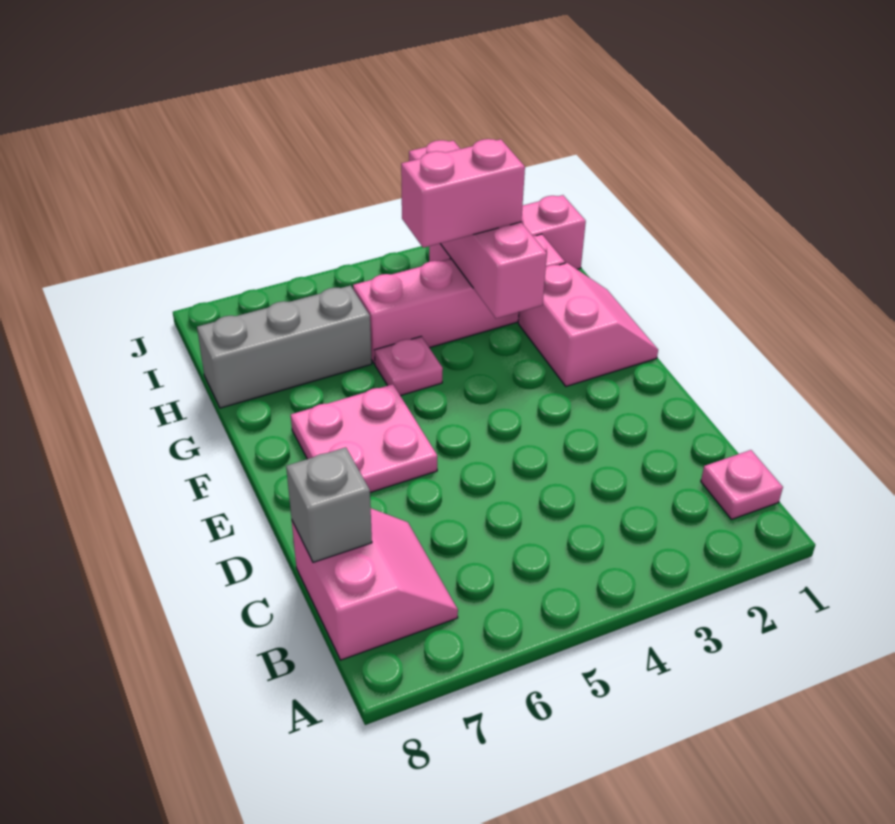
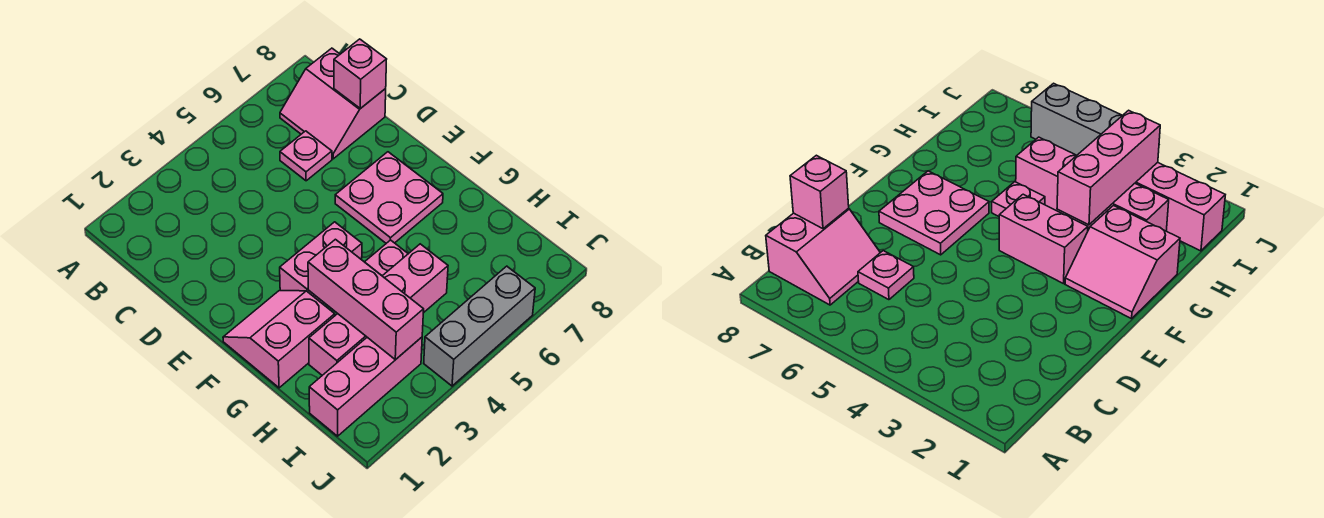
pink plate B1 level 1 -> pink plate C6 level 1
grey brick C8 level 2 -> pink brick C8 level 2
pink slope F1:G2 level 1 top 2 -> pink slope F1:G2 level 1 top G
pink brick G3:J3 level 2 -> pink brick G3:I3 level 2
pink brick H3:H4 level 3 -> pink brick F3:F4 level 1
grey brick H6:H8 level 1 -> grey brick J4:J6 level 1

